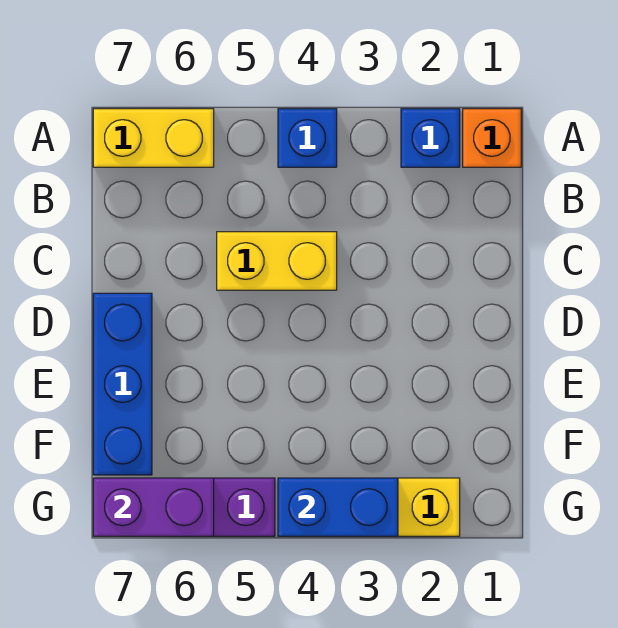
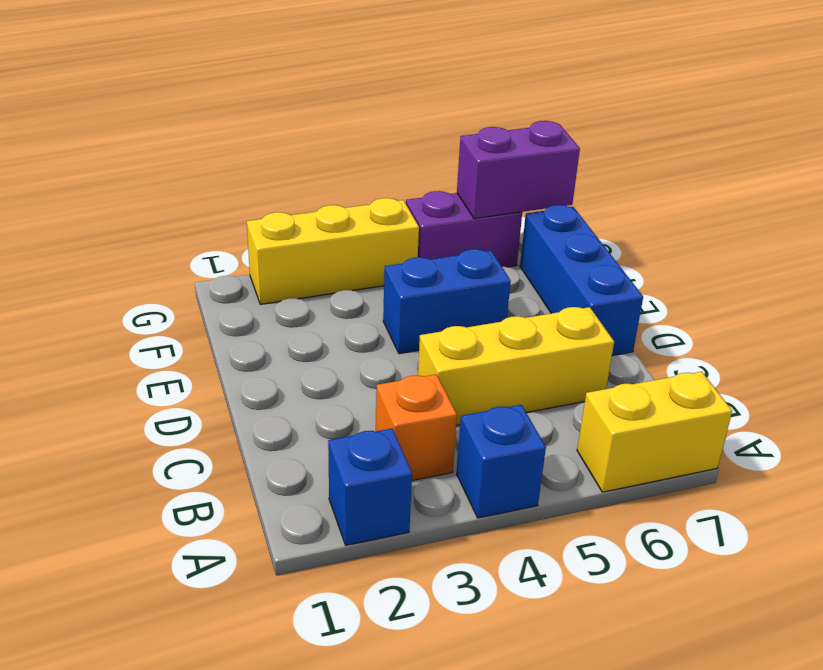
orange brick A1 level 1 -> orange brick B3 level 1
yellow brick C4:C5 level 1 -> yellow brick C4:C6 level 1
blue brick G3:G4 level 2 -> blue brick E4:E5 level 1

